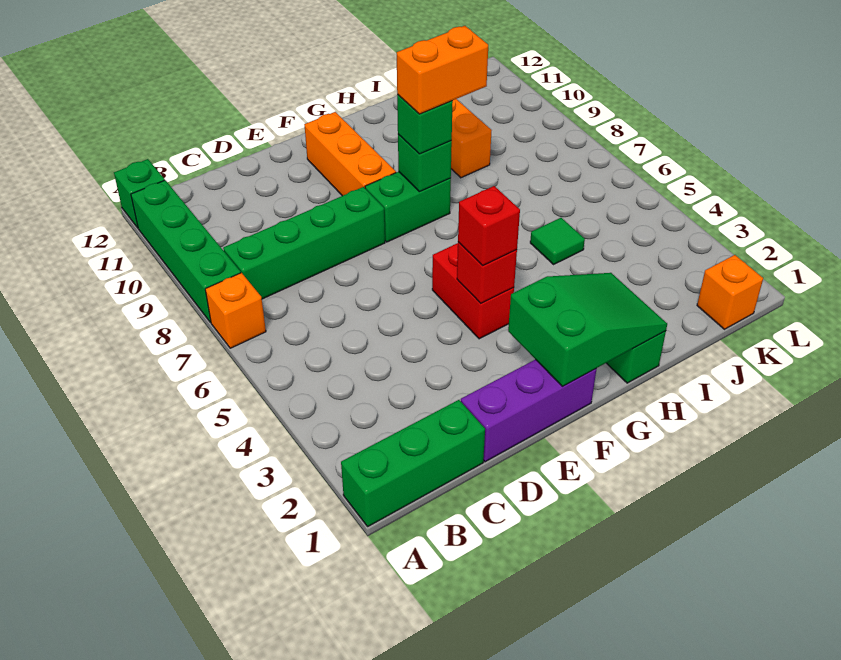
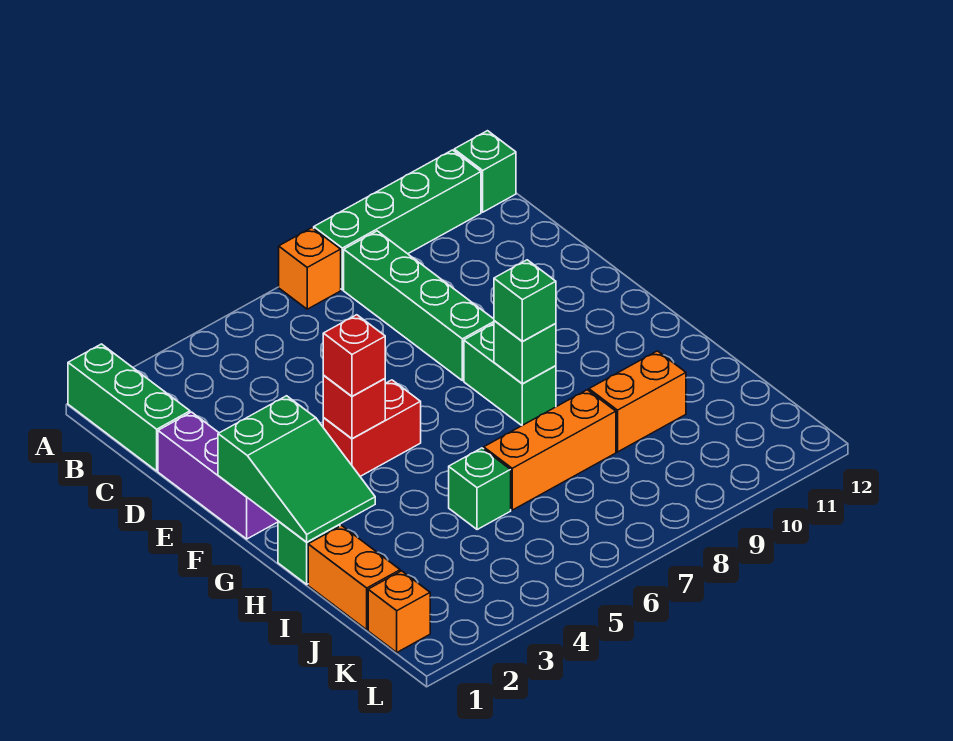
orange brick F9:F11 level 1 -> orange brick I6:I8 level 1
orange brick G8:H8 level 4 -> orange brick I1:J1 level 1
green tile I5 level 1 -> green brick I5 level 1

